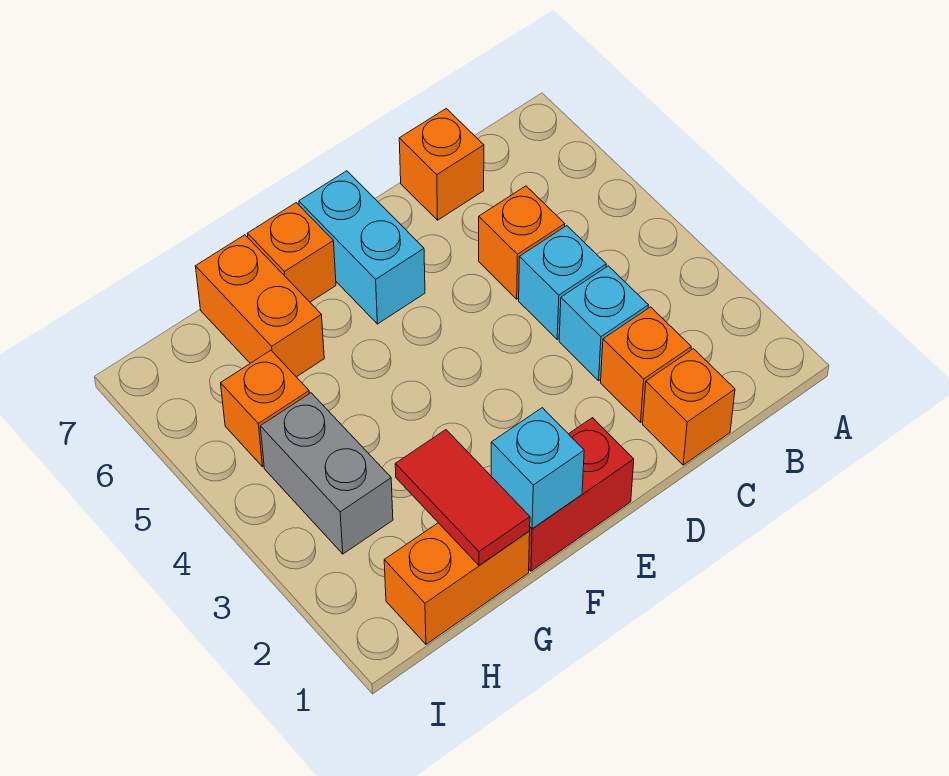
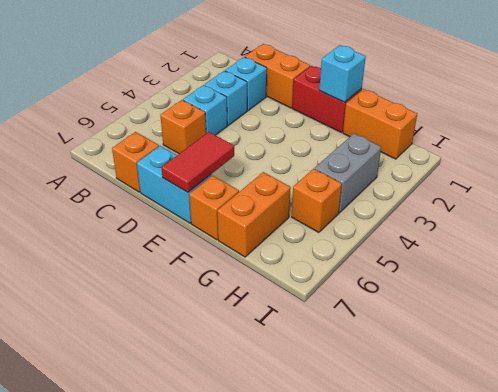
orange brick C1 level 1 -> orange brick C1:D1 level 1
orange brick C2 level 1 -> cyan brick C2 level 1
cyan brick E6:E7 level 1 -> cyan brick D7:E7 level 1
red tile G1:G2 level 2 -> red tile E6:E7 level 2

